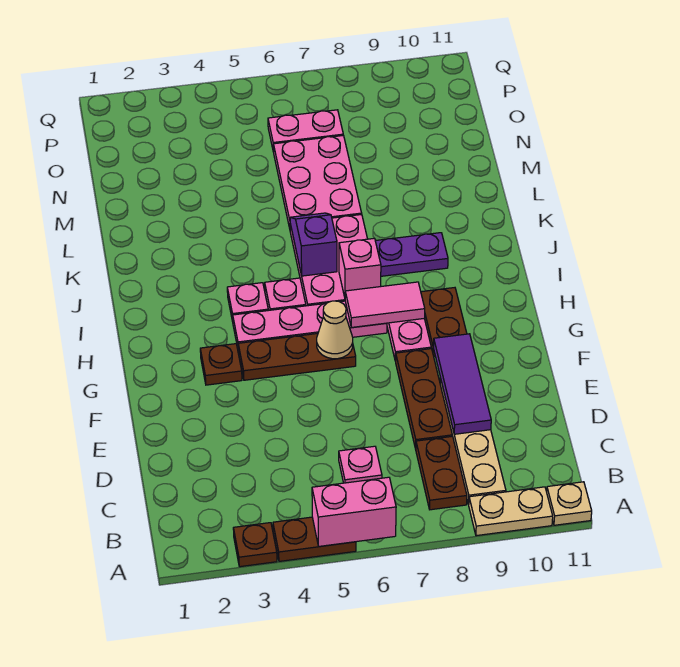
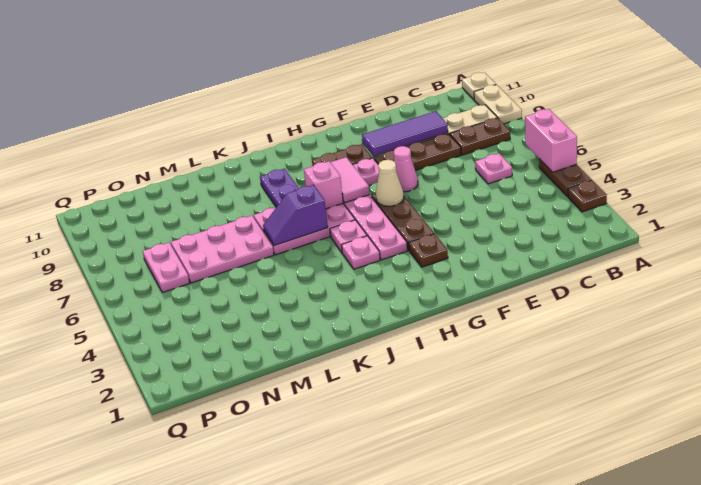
none -> pink cone F7 level 1

